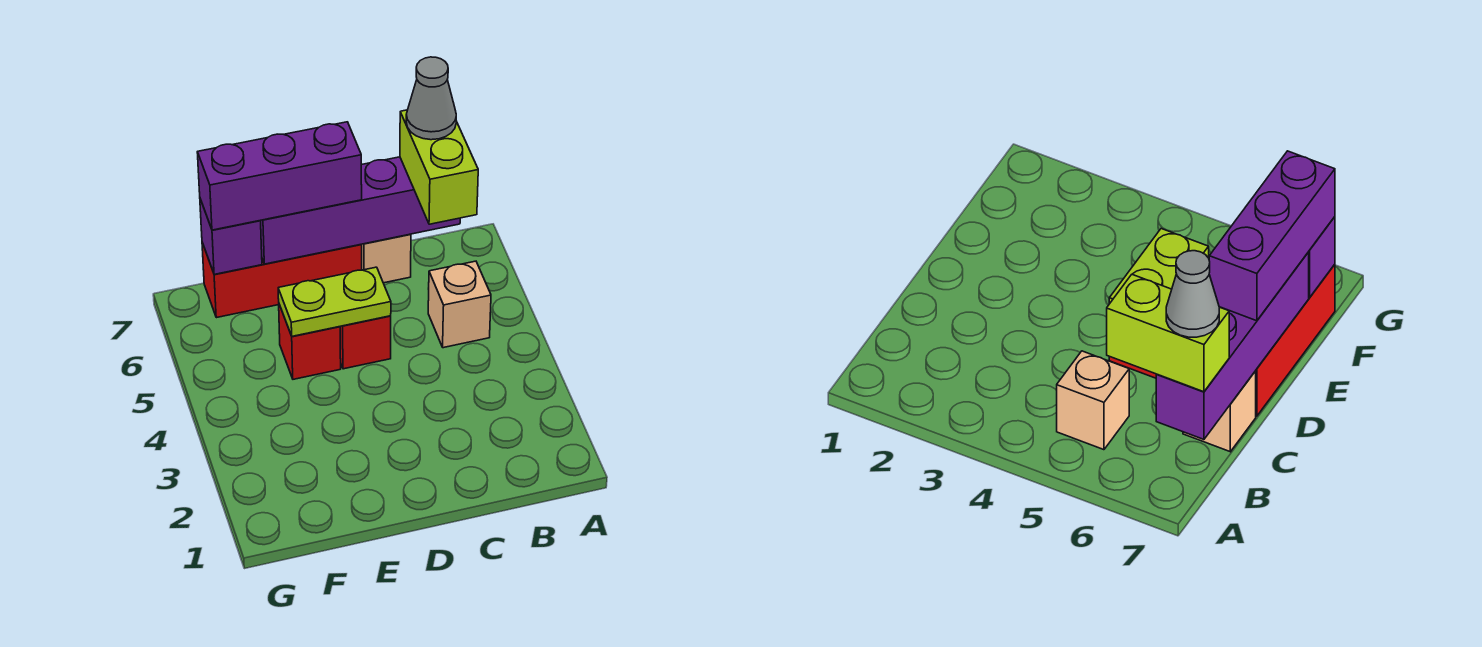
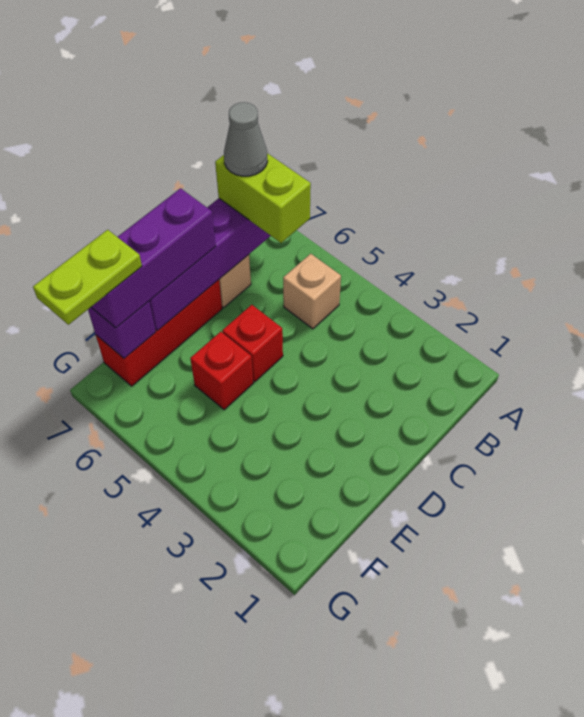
lime plate D5:E5 level 2 -> lime plate F7:G7 level 4

